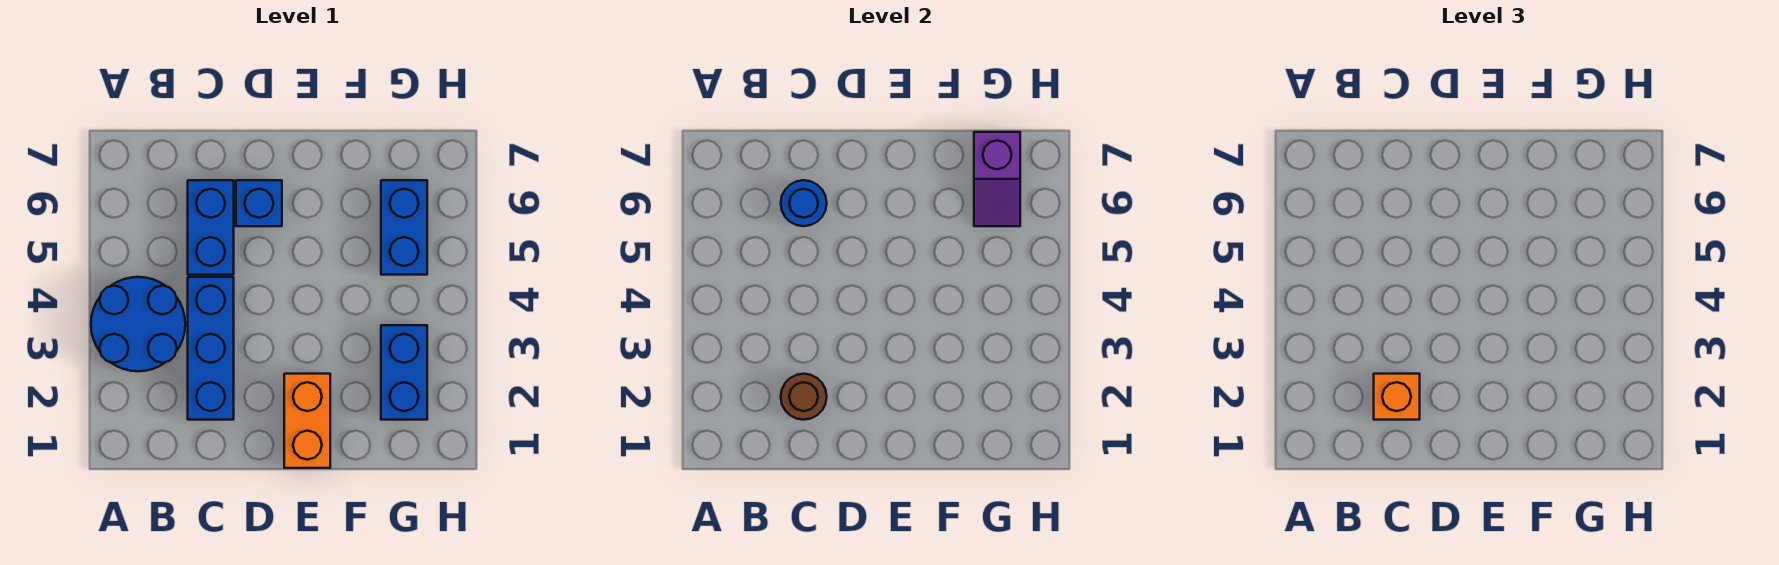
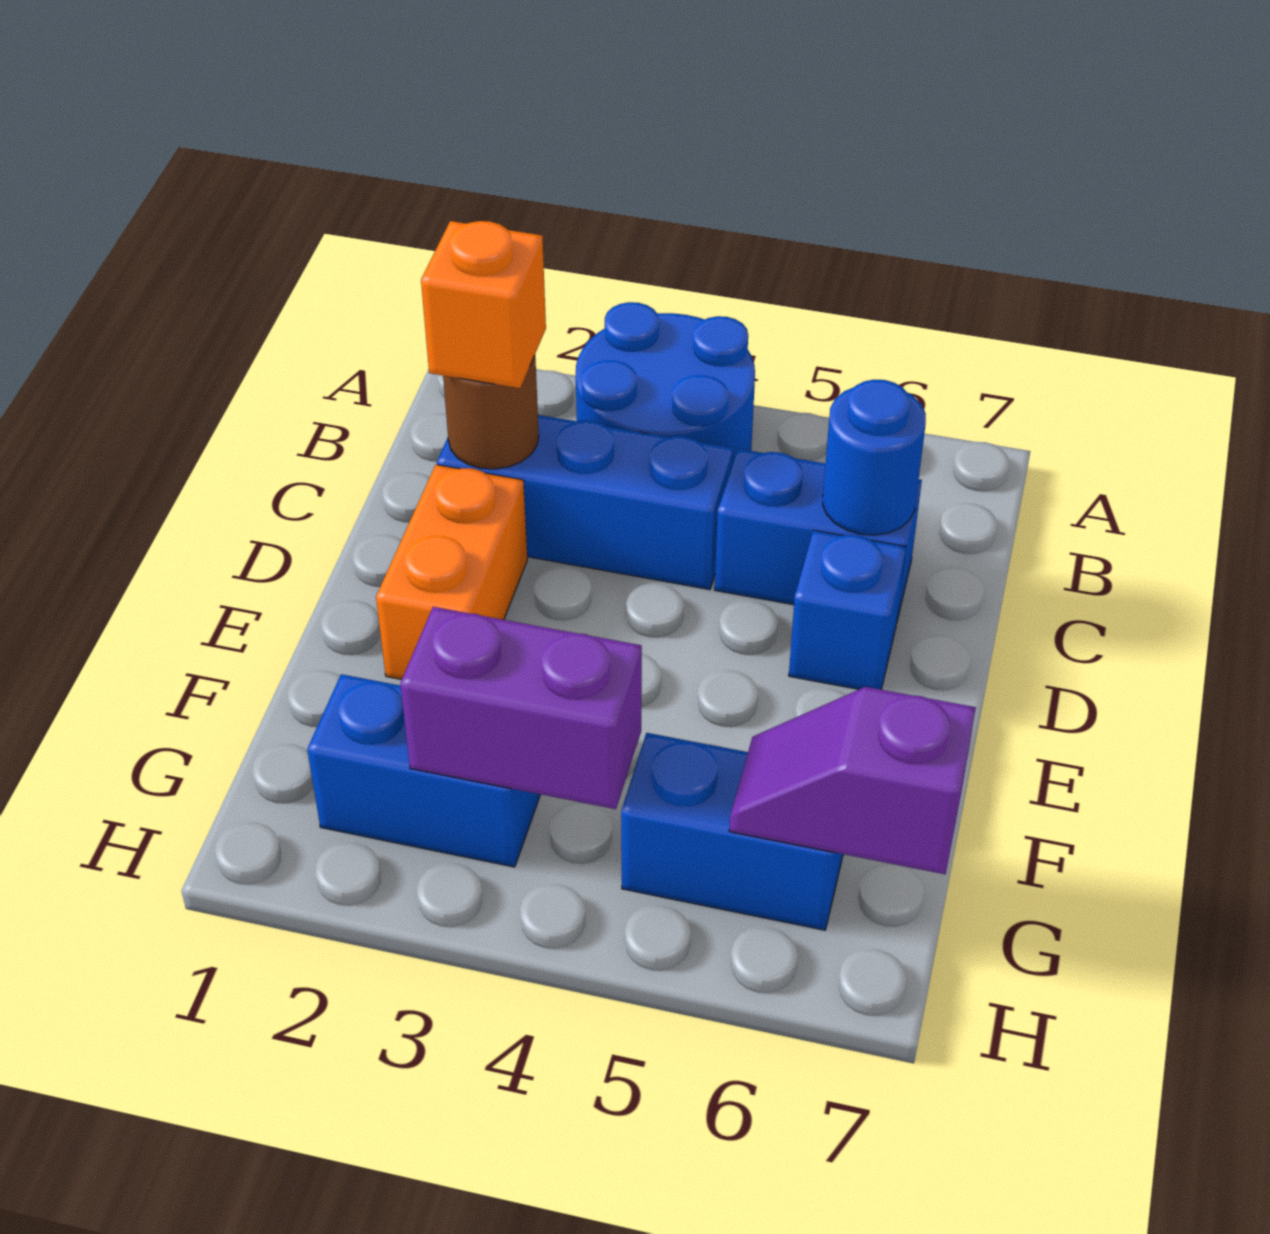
orange brick E1:E2 level 1 -> orange brick D2:E2 level 1
none -> purple brick G3:G4 level 2

